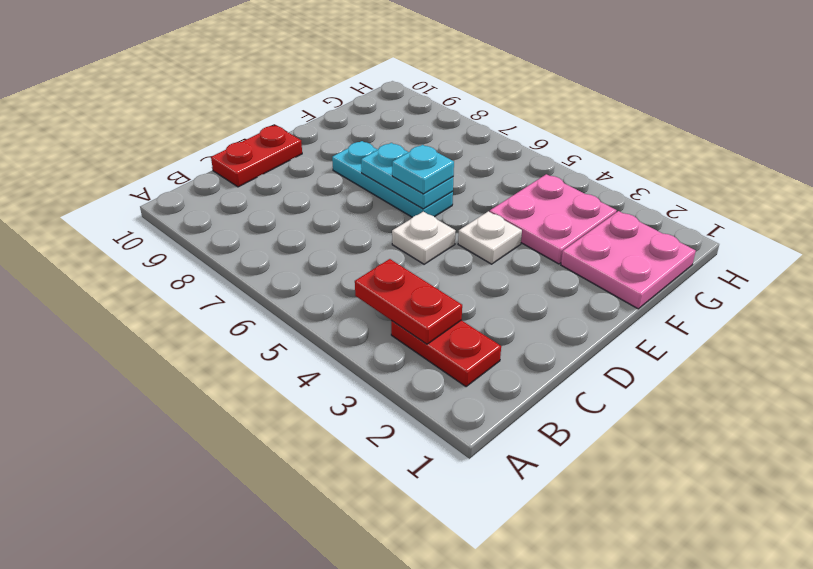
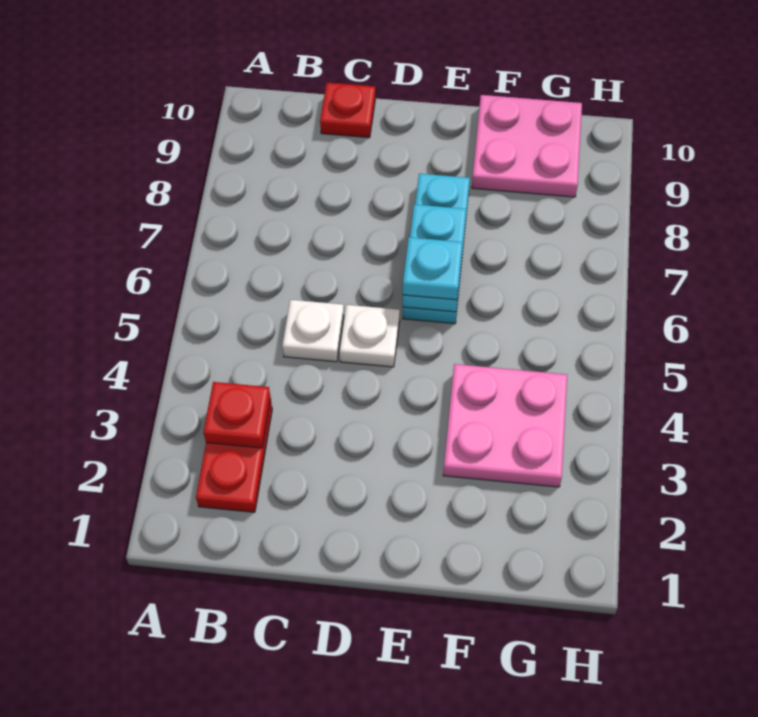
red plate B3:B4 level 2 -> red plate B3 level 2
red plate C10:D10 level 1 -> red plate C10 level 1
white plate E4 level 1 -> white plate C5 level 1
pink plate F1:G2 level 1 -> pink plate F9:G10 level 1

